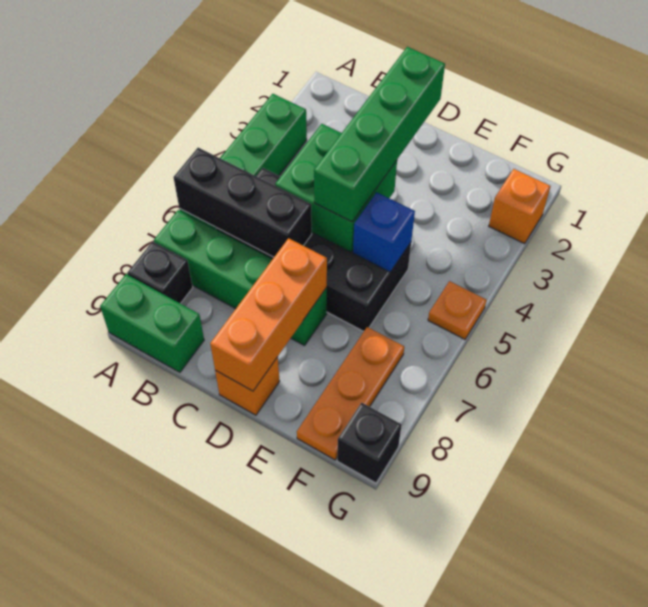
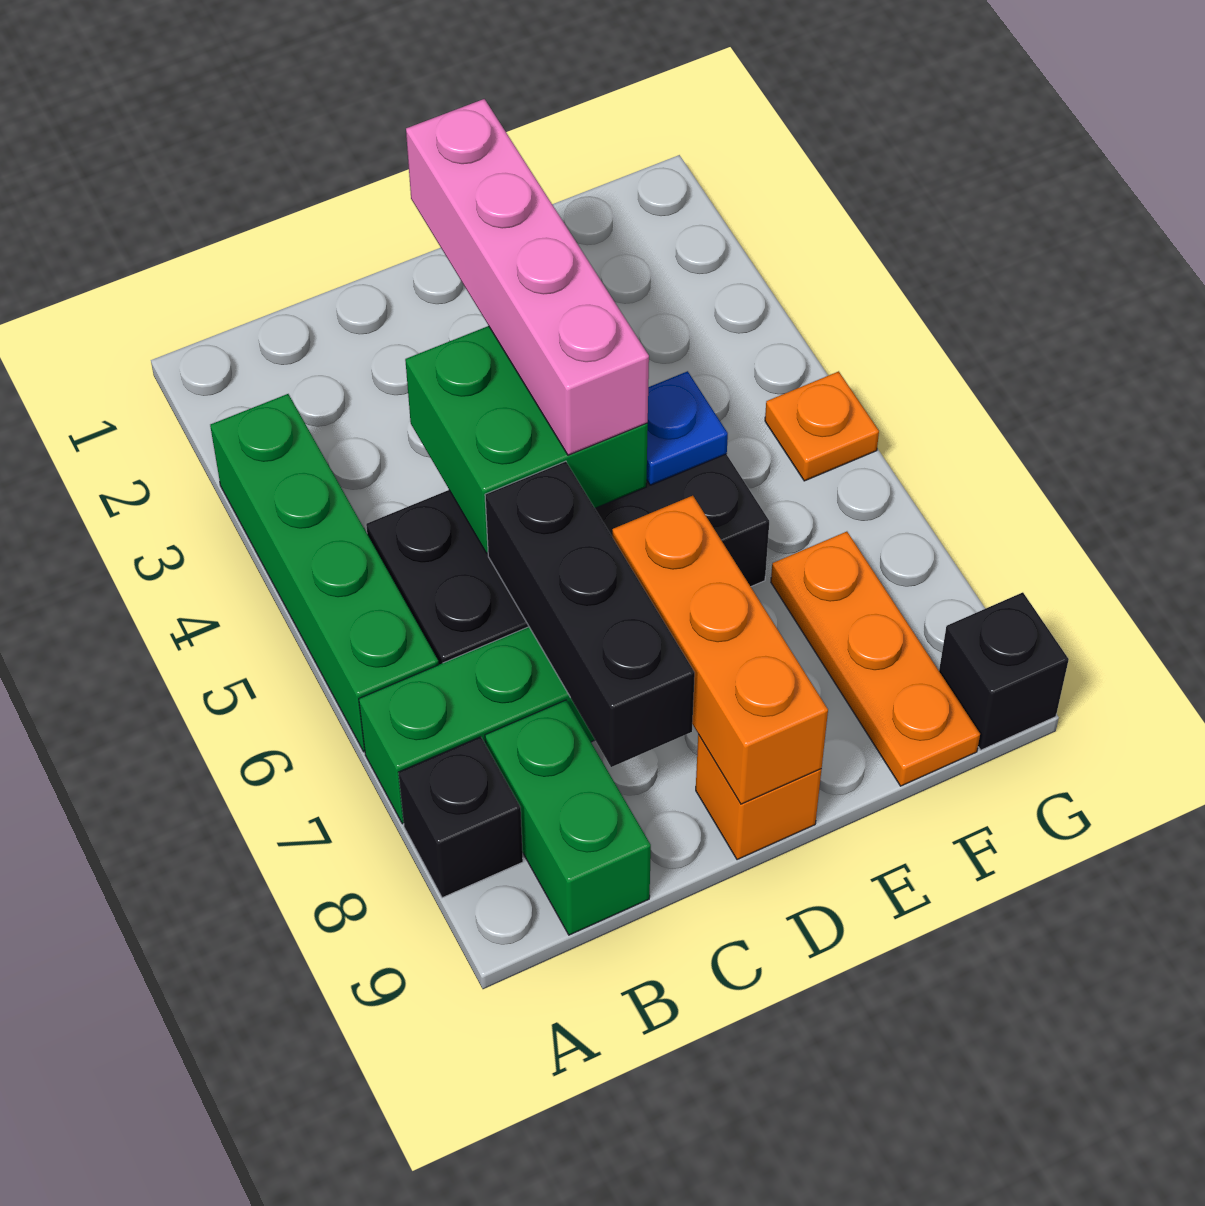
black brick A6:C6 level 2 -> black brick C6:C8 level 2
green brick A9:B9 level 1 -> green brick B8:B9 level 1
green brick D2:D5 level 3 -> pink brick D2:D5 level 3
blue brick E5 level 2 -> blue plate E5 level 2
orange brick G2 level 1 -> none

